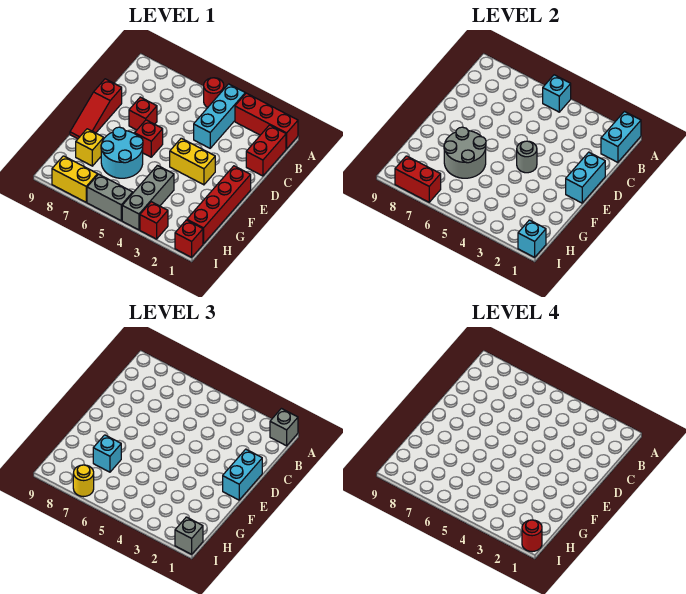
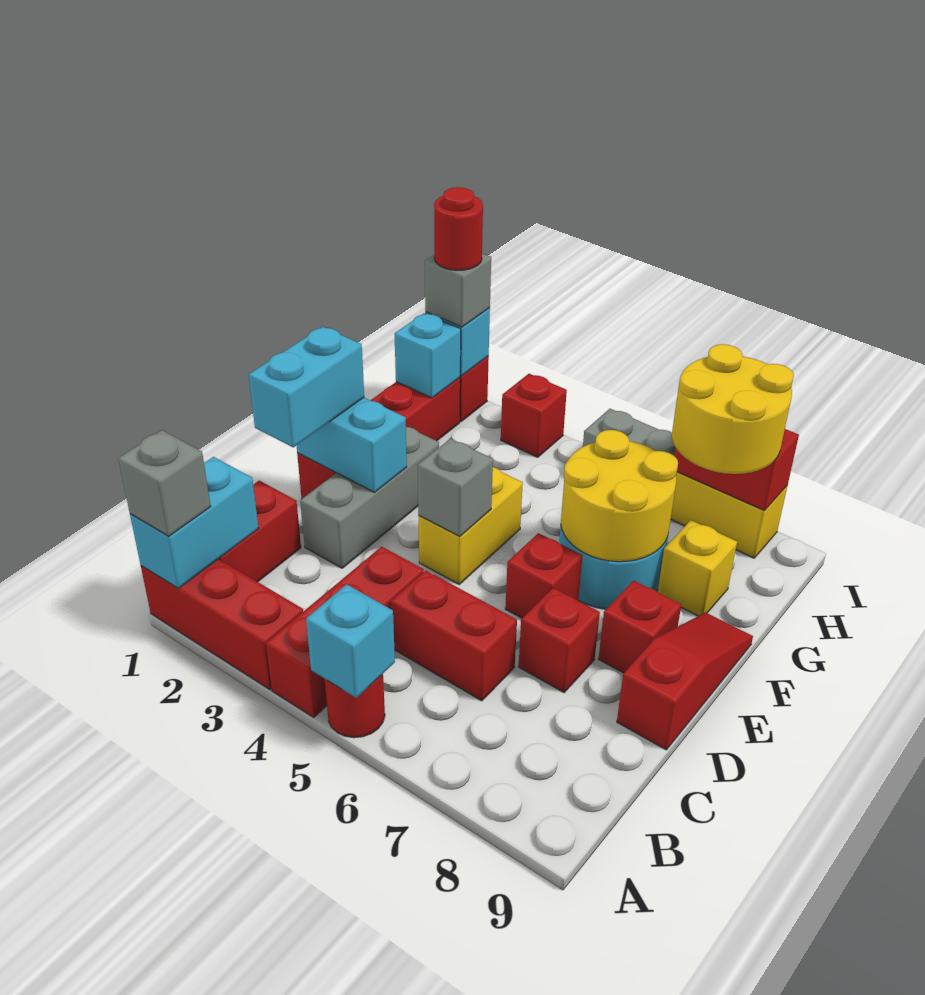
cyan brick A4:C4 level 1 -> red brick A4:C4 level 1
none -> red brick C5:C6 level 1
cyan brick D1:E1 level 2 -> cyan brick E1:E2 level 2
yellow brick E3:E4 level 1 -> yellow brick E4:F4 level 1
grey round brick E4 level 2 -> grey brick E4 level 2
none -> red brick E8 level 1
grey round brick F6:G7 level 2 -> yellow round brick F6:G7 level 2
grey brick G4:I4 level 1 -> grey brick D2:F2 level 1
cyan brick G7 level 3 -> cyan brick H1 level 2
yellow round brick I7 level 3 -> yellow round brick H7:I8 level 3

